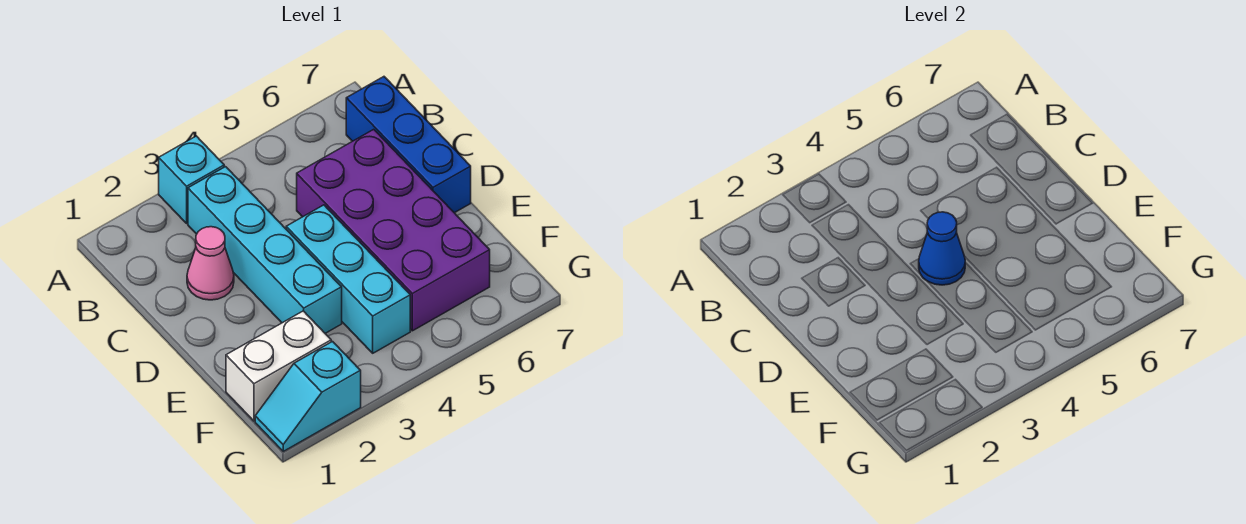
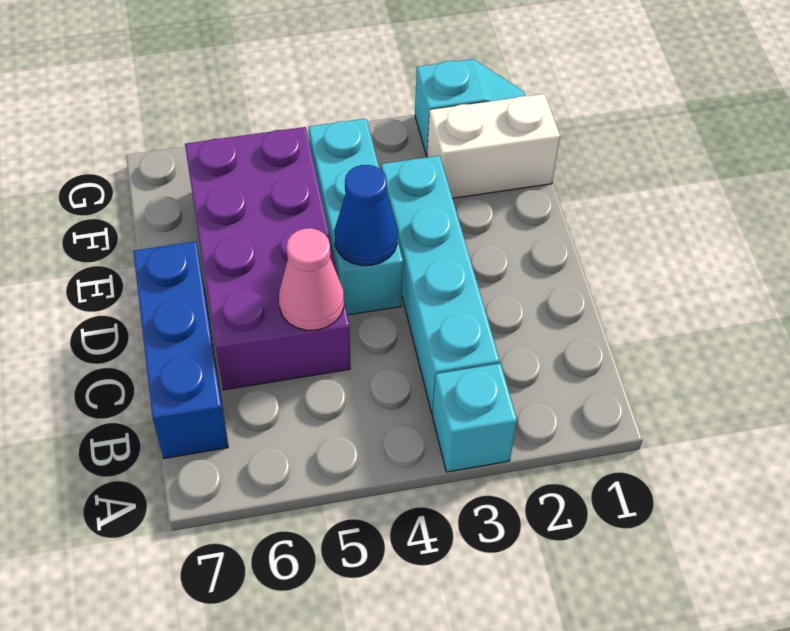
pink cone C2 level 1 -> pink cone C5 level 2

